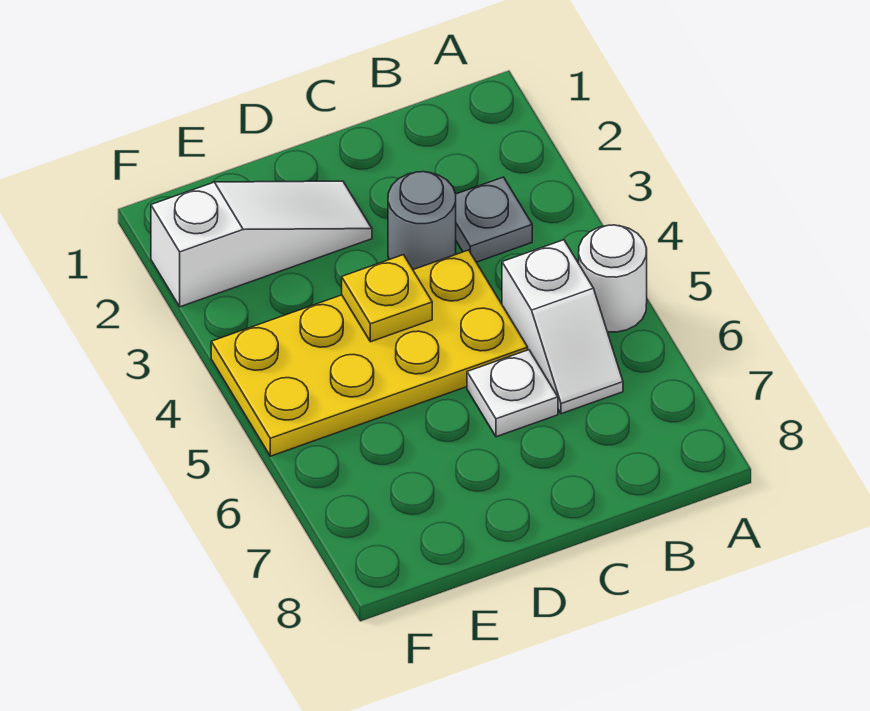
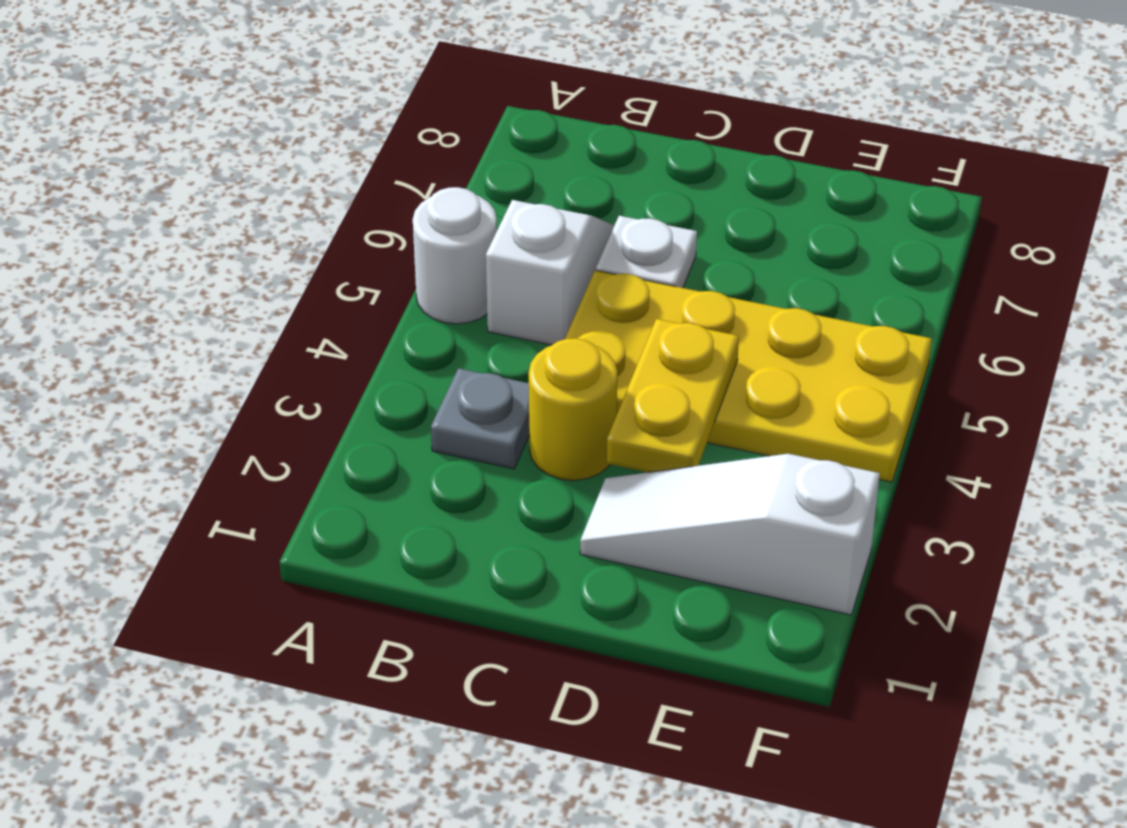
grey round brick C3 level 1 -> yellow round brick C3 level 1
yellow plate D4 level 2 -> yellow plate D3:D4 level 2

